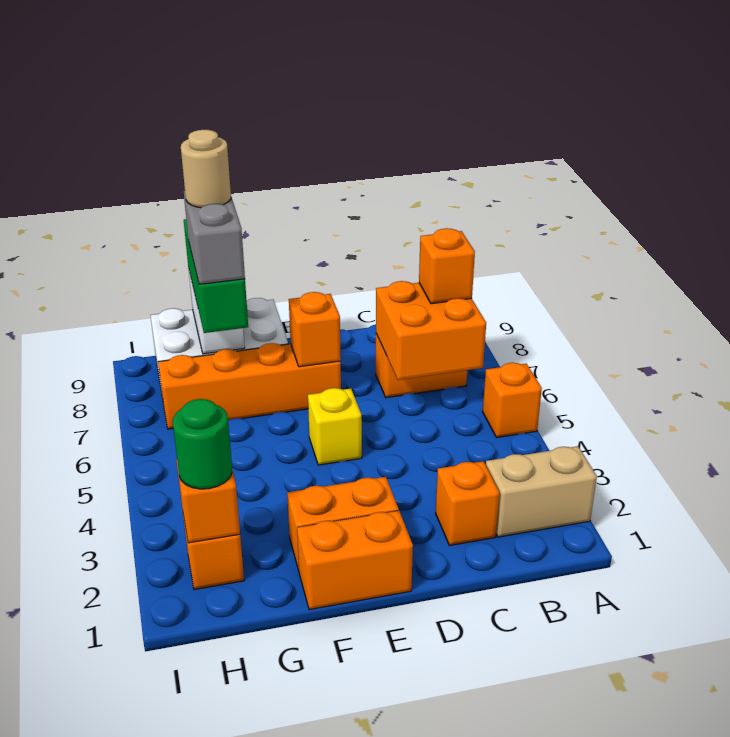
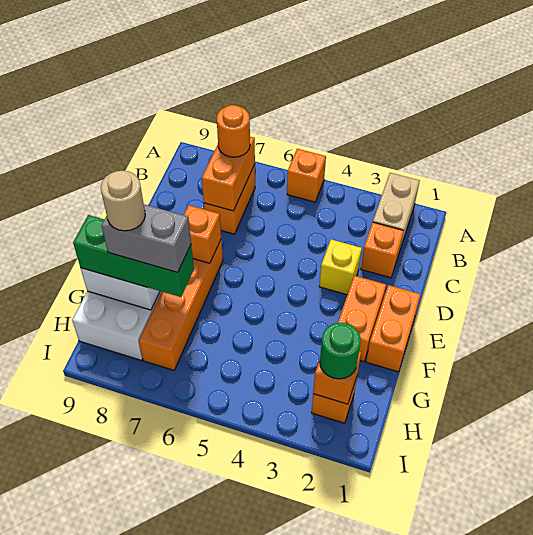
orange brick B6:C7 level 2 -> orange brick B7:C7 level 2
orange brick B7 level 3 -> orange round brick B7 level 3
yellow brick E5 level 1 -> yellow brick D3 level 1

